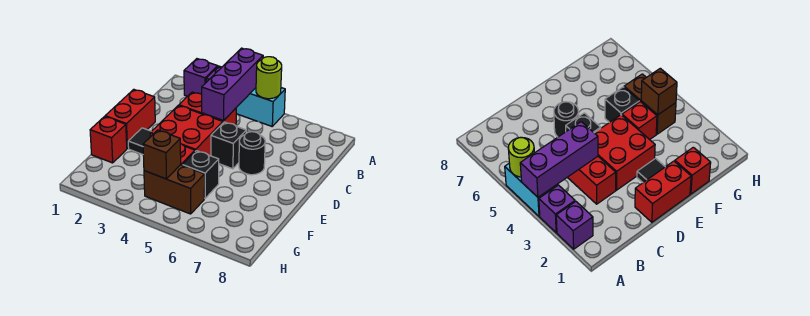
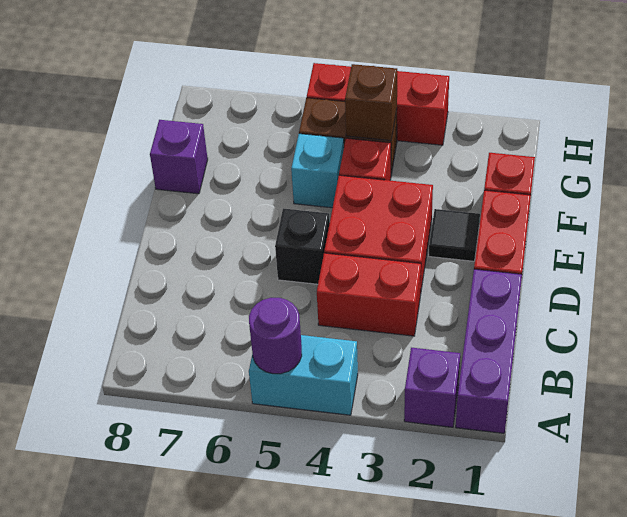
purple brick A3 level 1 -> purple brick F8 level 1
purple brick A4:C4 level 2 -> purple brick A1:C1 level 1
lime round brick A5 level 2 -> purple round brick A5 level 2
black round brick D6 level 1 -> none
black brick F5 level 1 -> cyan brick F5 level 1
none -> red brick H3:H5 level 1

